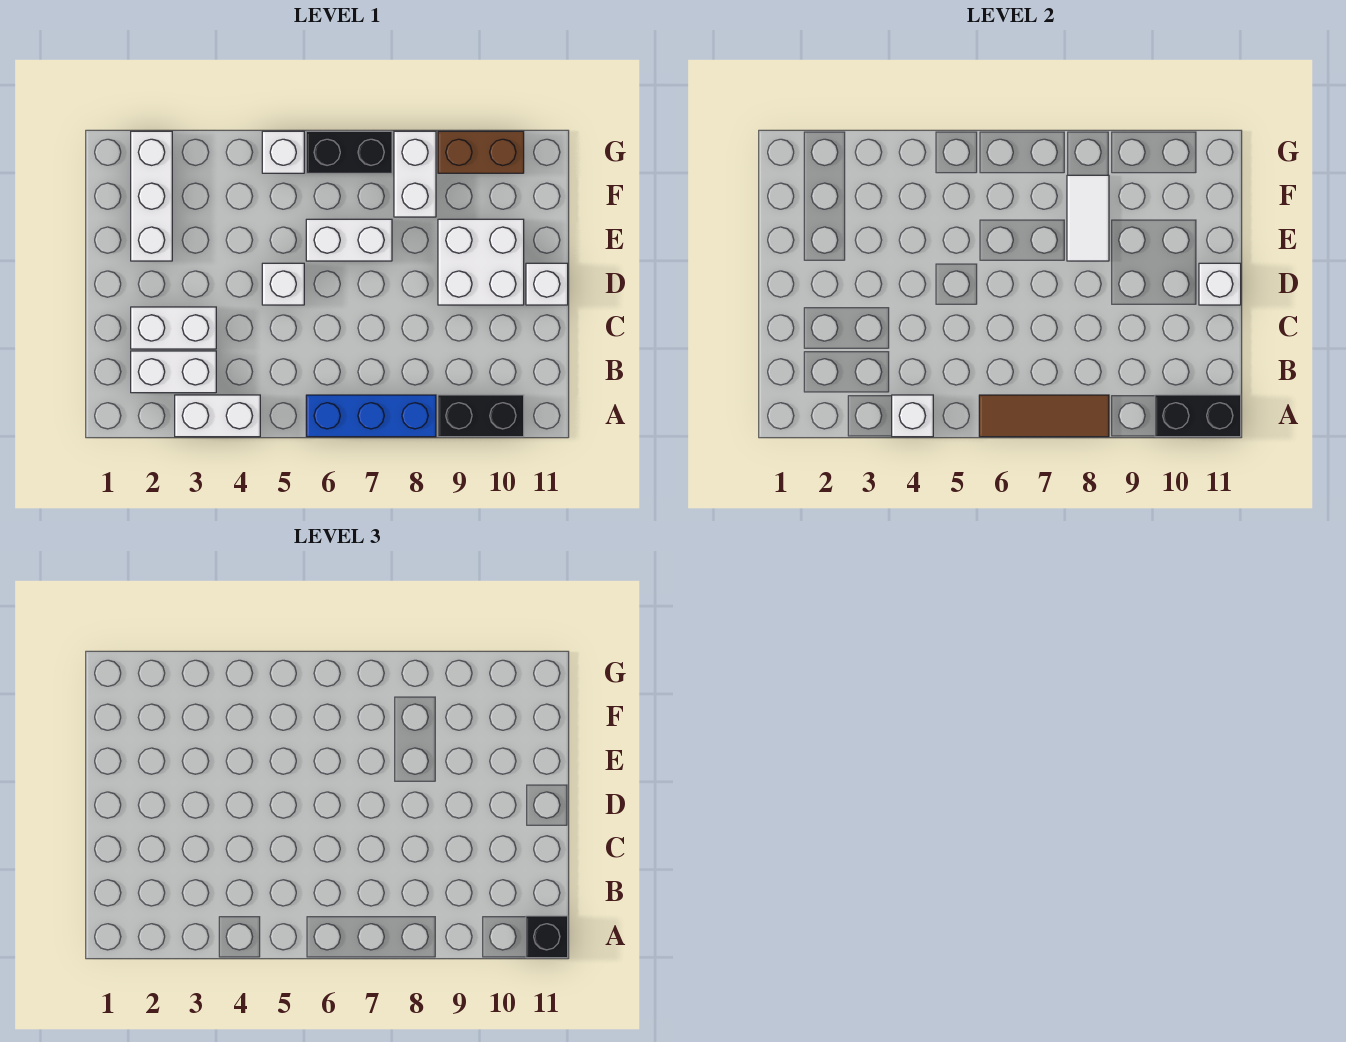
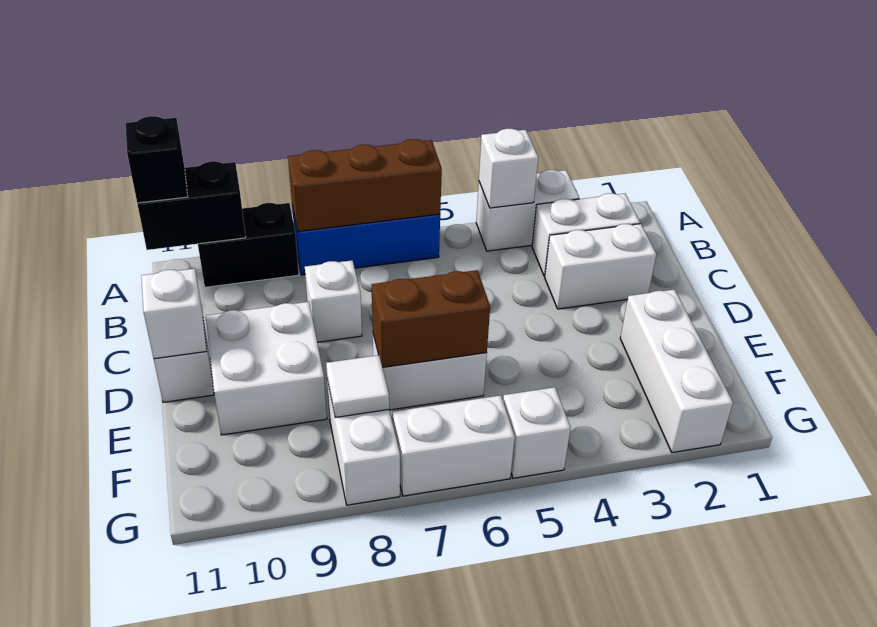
brown tile A6:A8 level 2 -> brown brick A6:A8 level 2
white brick D5 level 1 -> white brick C8 level 1
white tile E8:F8 level 2 -> white tile F8 level 2
black brick G6:G7 level 1 -> white brick G6:G7 level 1
brown brick G9:G10 level 1 -> brown brick E6:E7 level 2

